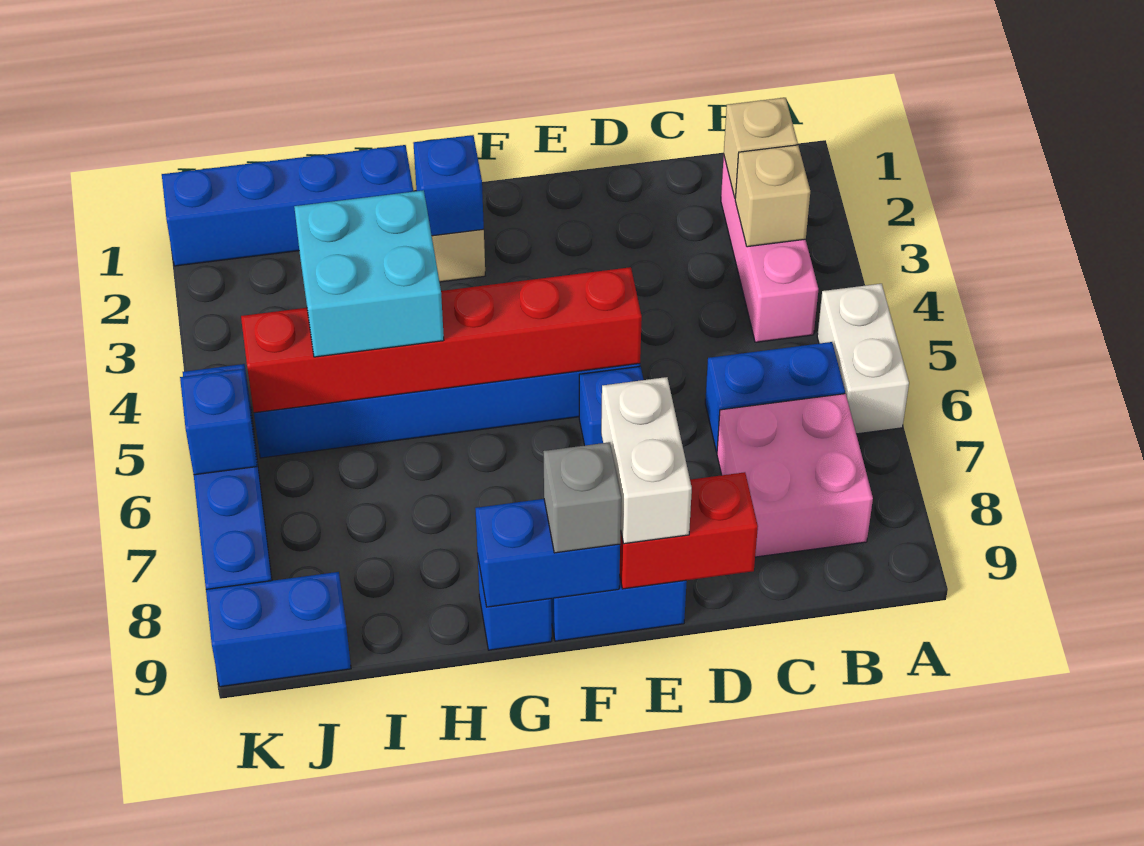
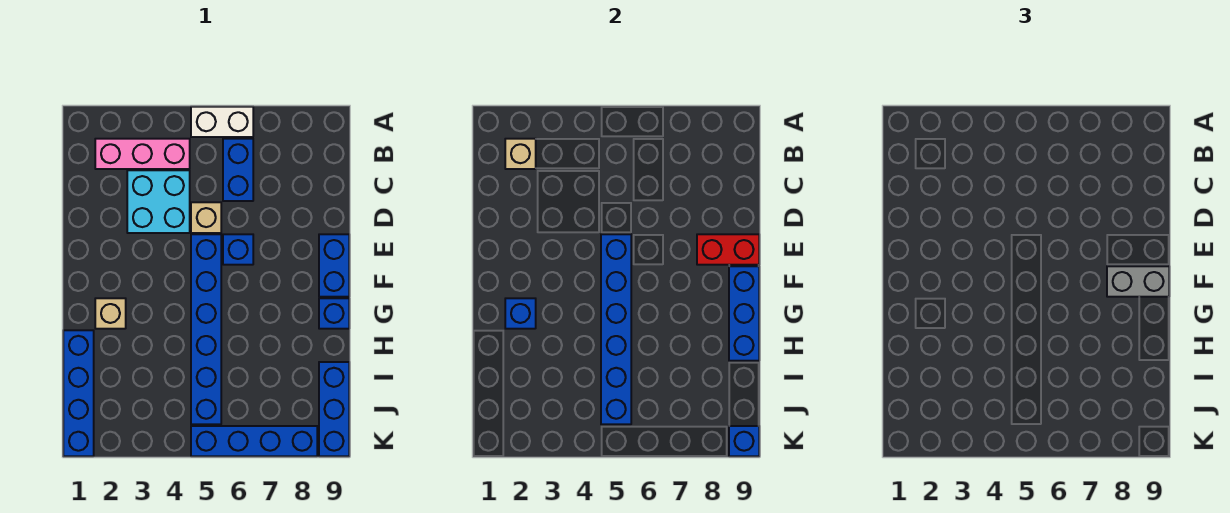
tan brick B3 level 2 -> tan brick D5 level 1
pink brick B7:C8 level 1 -> none
red brick D9:E9 level 2 -> red brick E8:E9 level 2
red brick E5:J5 level 2 -> blue brick E5:J5 level 2
white brick E8:E9 level 3 -> none
blue brick F9:G9 level 2 -> blue brick F9:H9 level 2
grey brick F9 level 3 -> grey brick F8:F9 level 3
cyan brick H4:I5 level 3 -> cyan brick C3:D4 level 1
blue brick J9:K9 level 1 -> blue brick I9:K9 level 1
blue brick K6 level 2 -> blue brick K9 level 2

